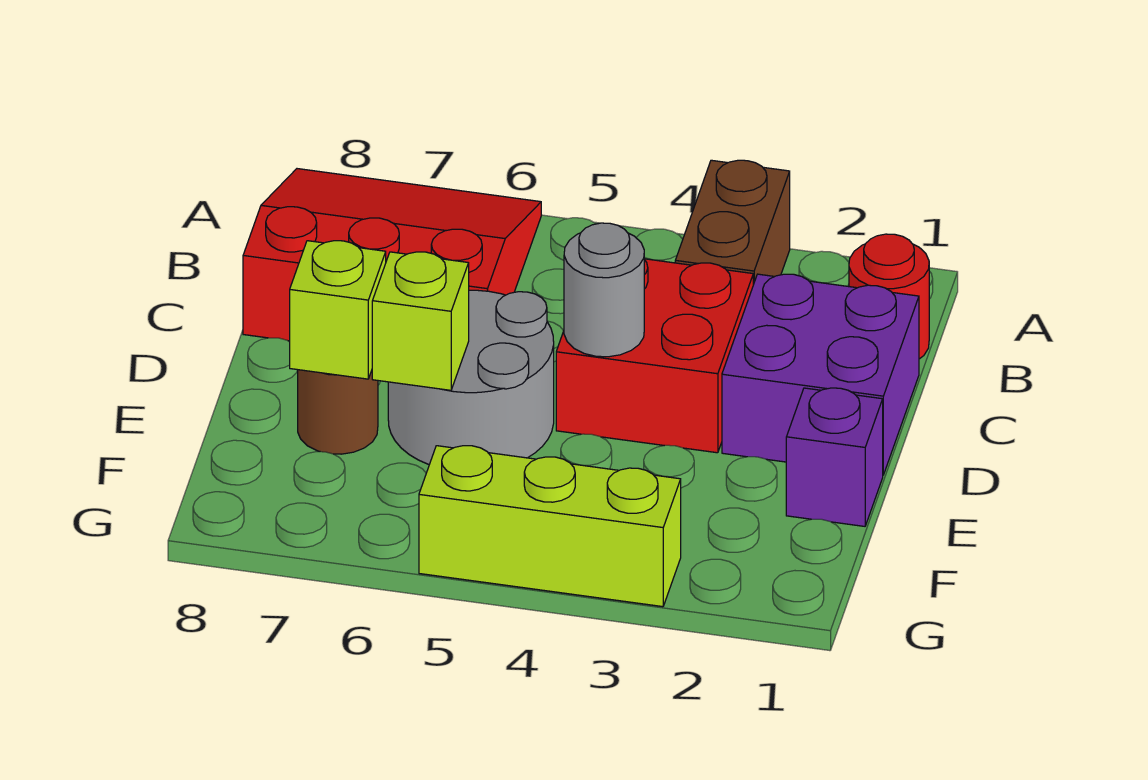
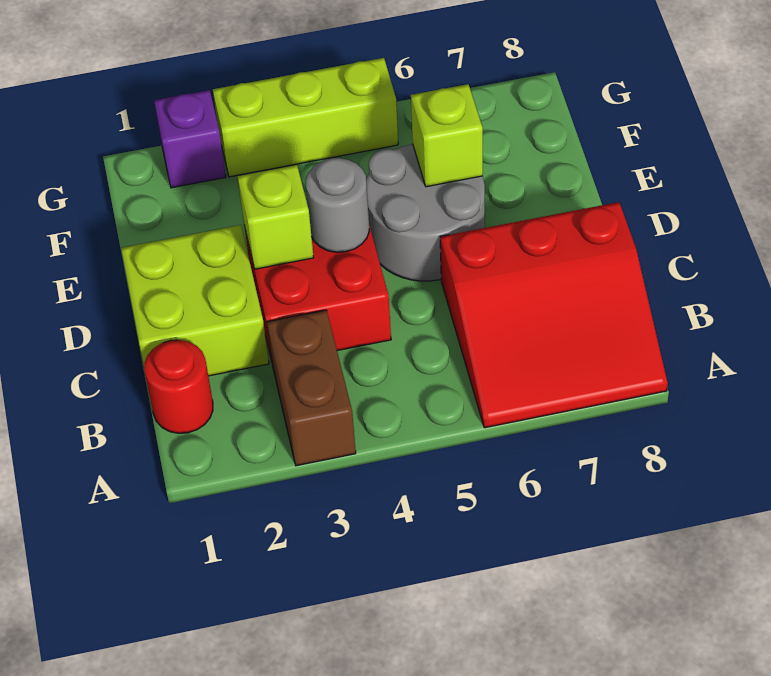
purple brick C1:D2 level 1 -> lime brick C1:D2 level 1
purple brick E1 level 1 -> purple brick G2 level 1
brown round brick E7 level 1 -> none
lime brick E7 level 2 -> lime brick D3 level 2

